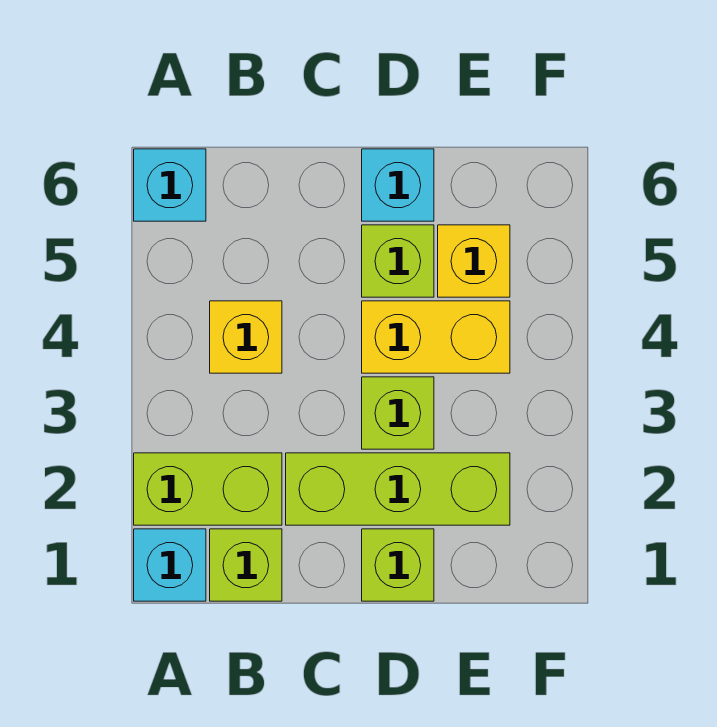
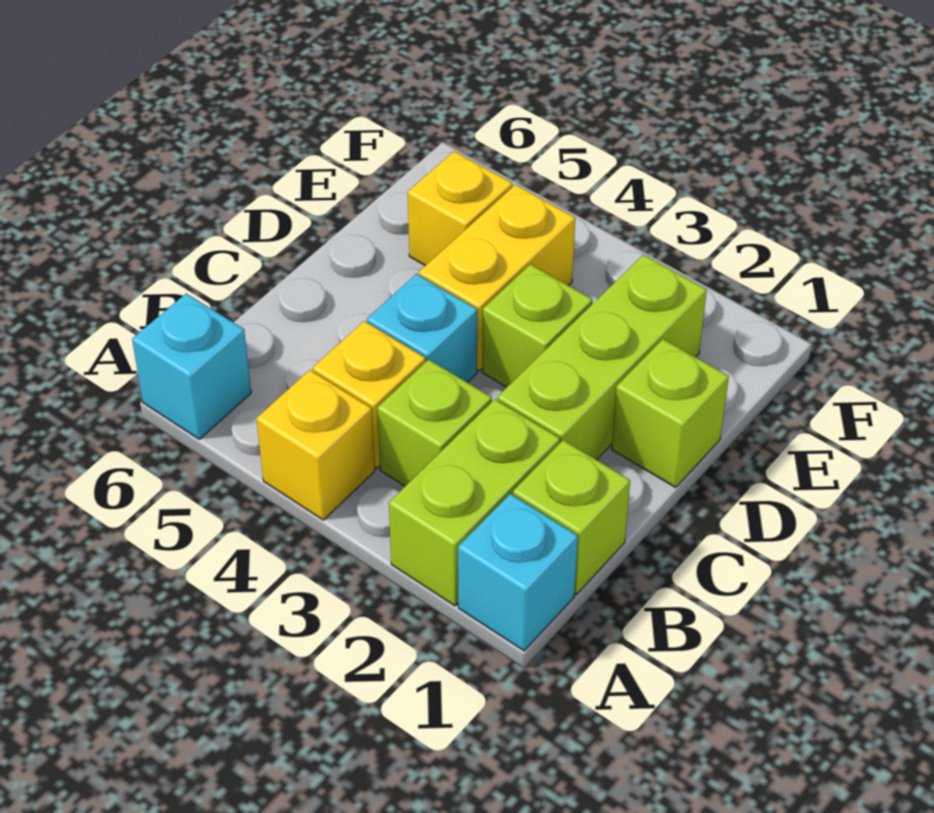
none -> yellow brick A4 level 1
lime brick D5 level 1 -> lime brick B3 level 1
cyan brick D6 level 1 -> cyan brick C4 level 1

